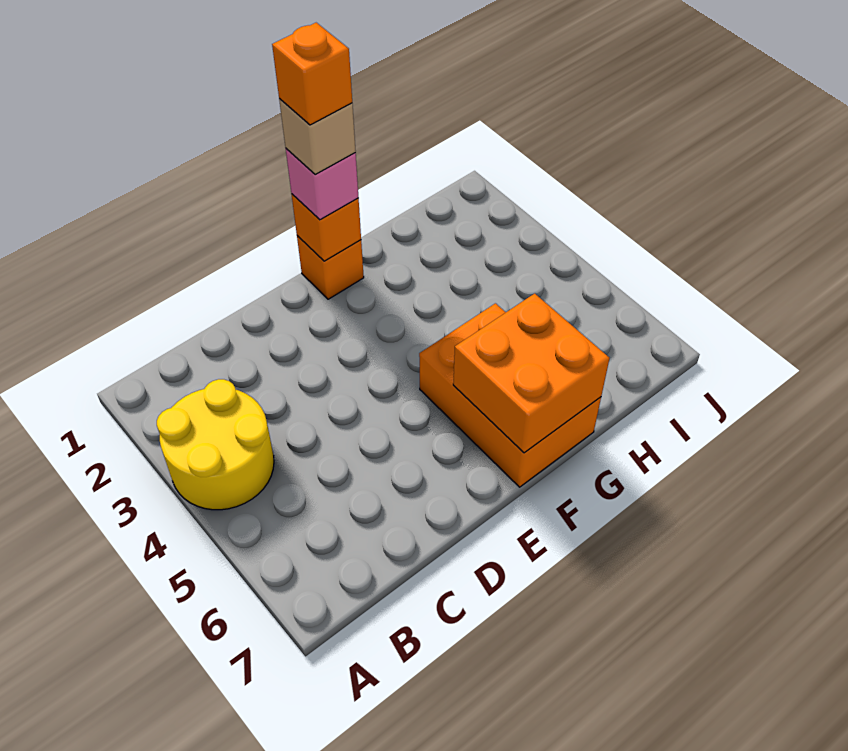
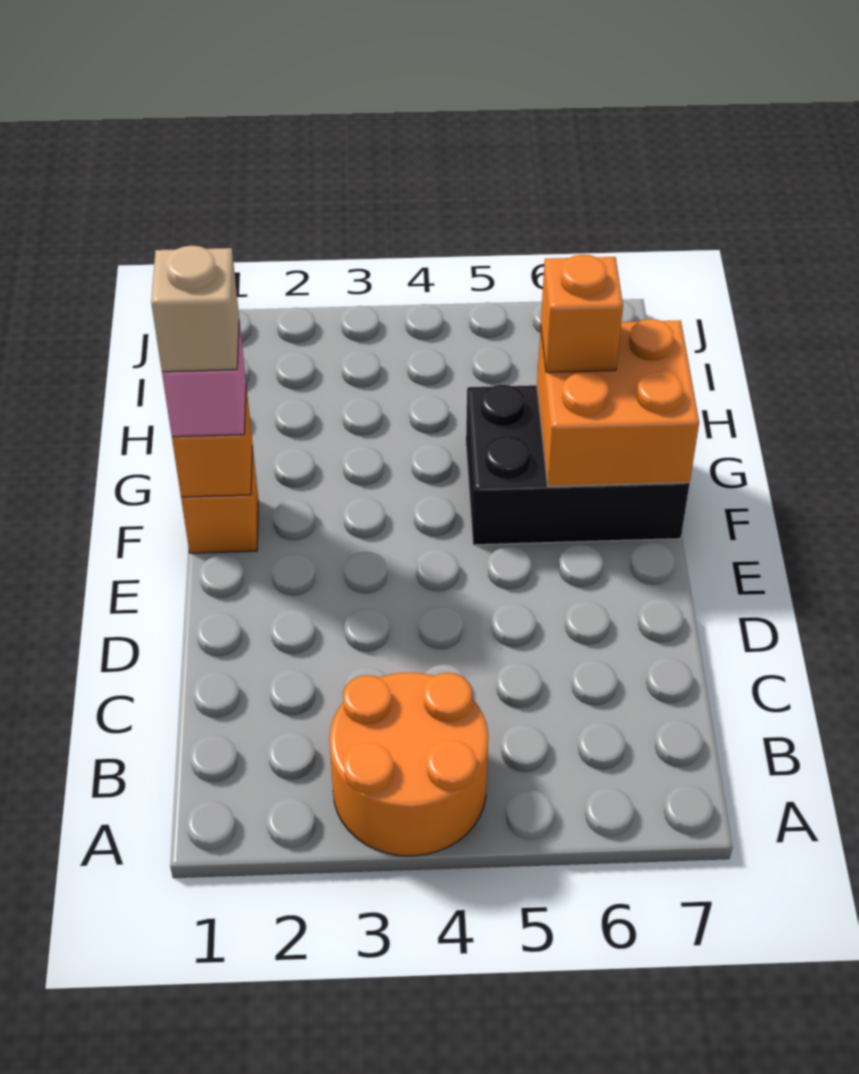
yellow round brick A3:B4 level 1 -> orange round brick A3:B4 level 1
orange brick F1 level 5 -> orange brick G6 level 3
orange brick F5:G7 level 1 -> black brick F5:G7 level 1

